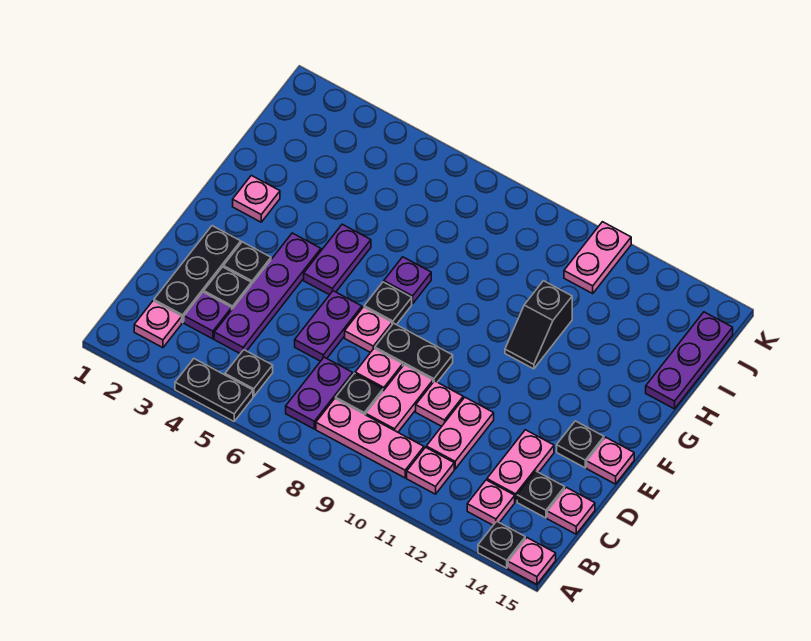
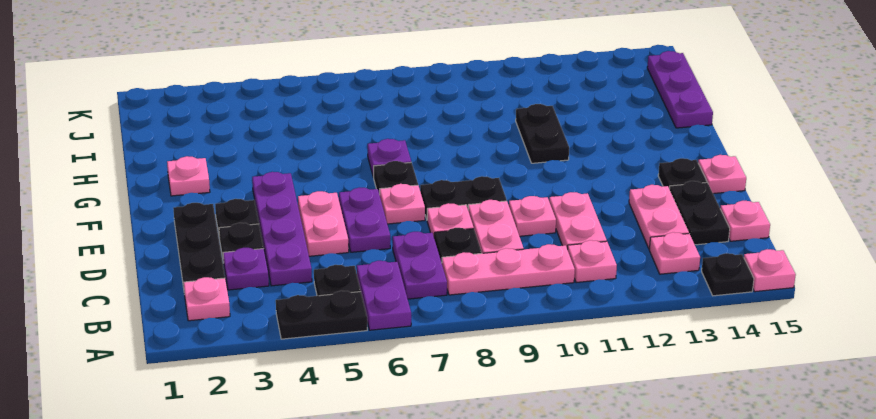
black plate C14 level 1 -> black plate C14:D14 level 1
purple plate F5:G5 level 1 -> purple plate A6:B6 level 1
black slope G11:H11 level 1 top H -> black plate G11:H11 level 1
pink plate J11:K11 level 1 -> pink plate D5:E5 level 1

